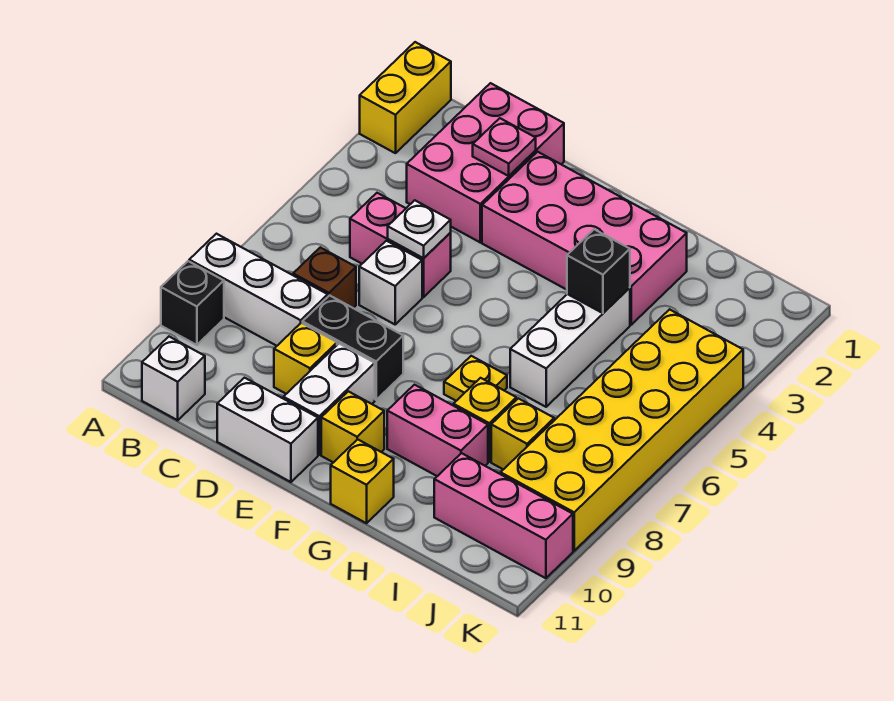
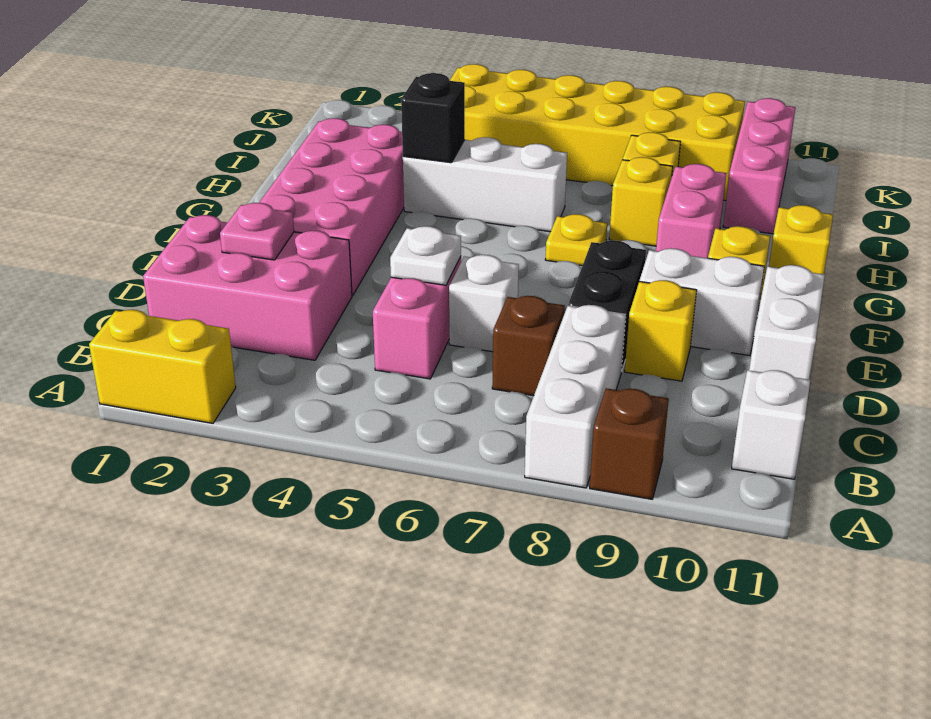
black brick A9 level 1 -> brown brick A9 level 1

